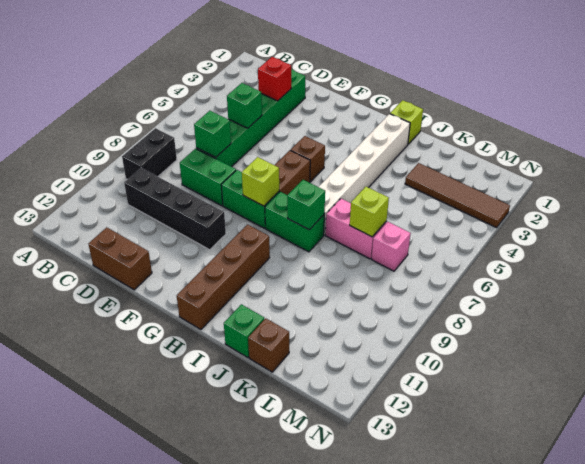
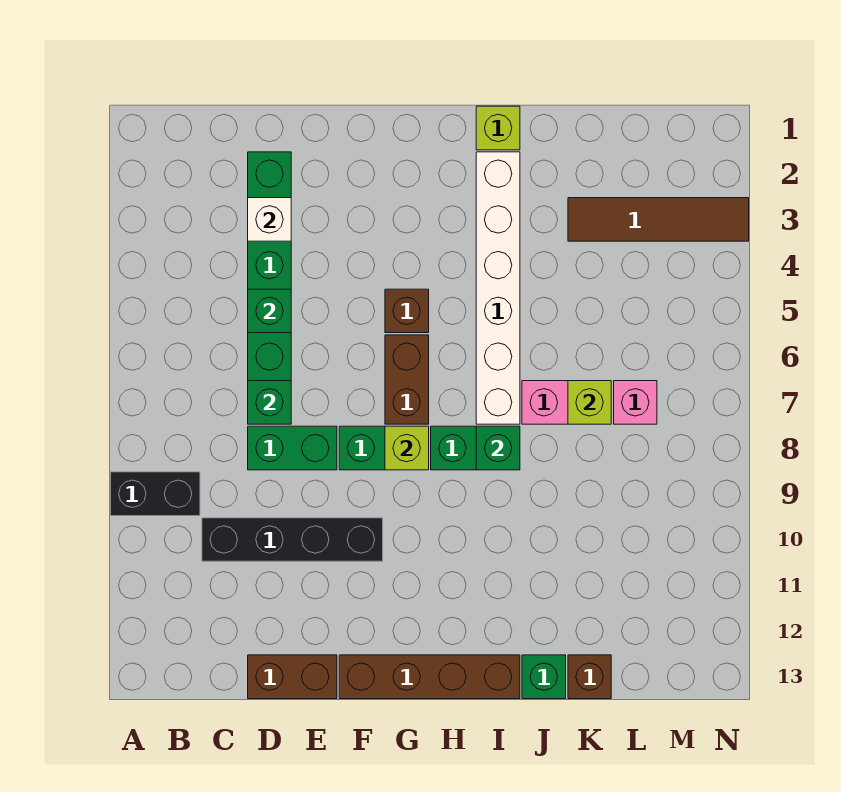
black brick B8:B9 level 1 -> black brick A9:B9 level 1
red brick D3 level 2 -> white brick D3 level 2
brown brick H10:H13 level 1 -> brown brick F13:I13 level 1

